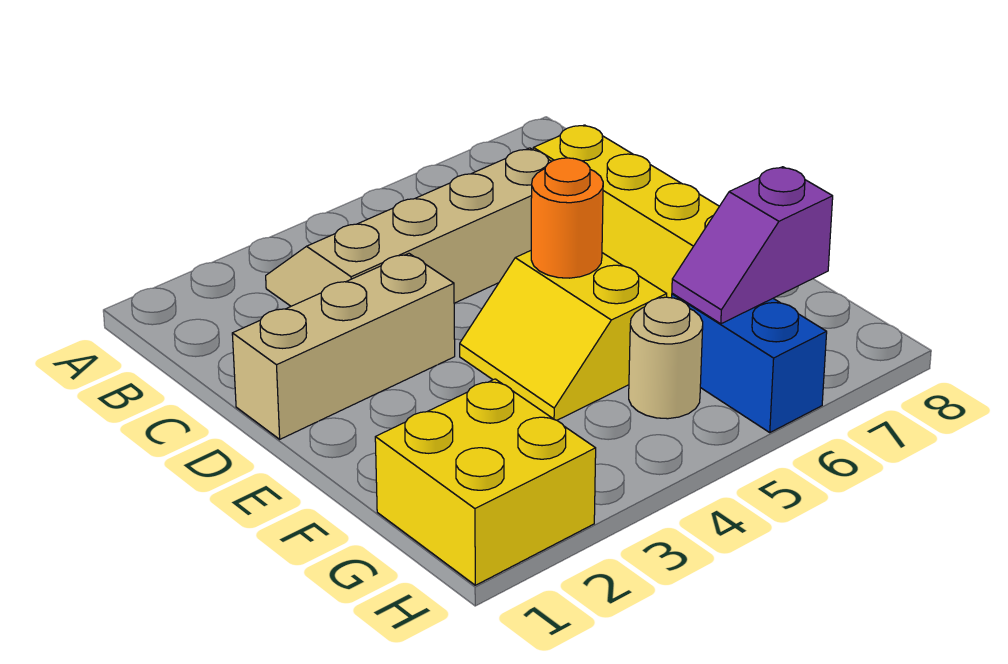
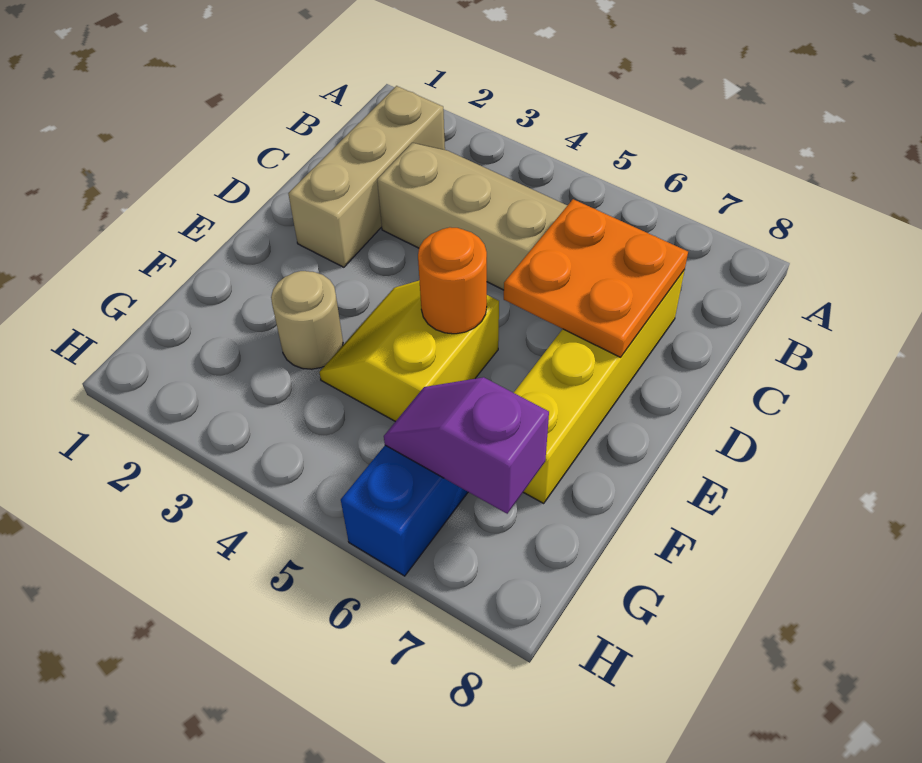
none -> orange plate C6:D7 level 2
tan brick D1:D3 level 1 -> tan brick B2:D2 level 1
yellow brick G1:H2 level 1 -> none
tan round brick G5 level 1 -> tan round brick F3 level 1

